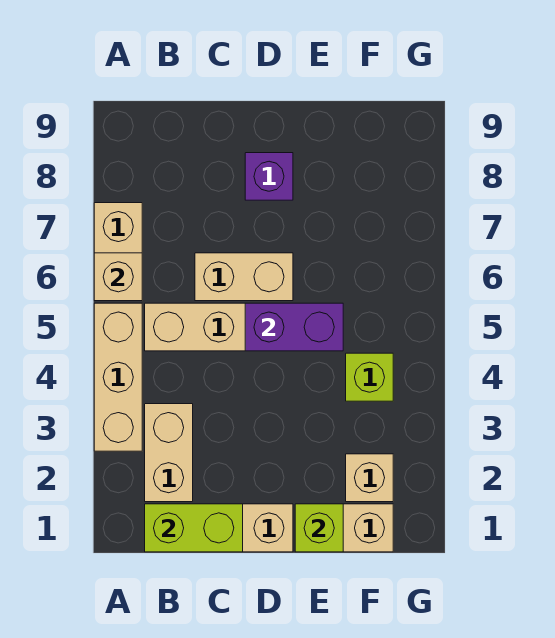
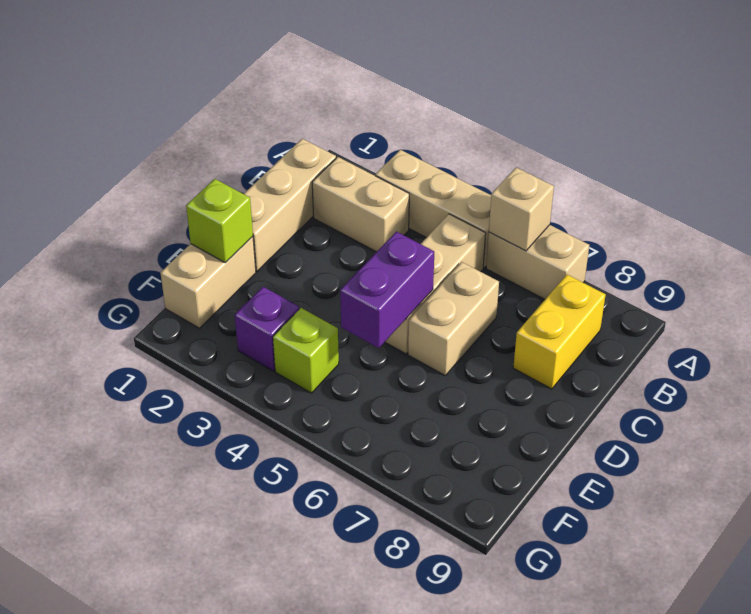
lime brick B1:C1 level 2 -> none
none -> yellow brick B8:C8 level 1
purple brick D8 level 1 -> purple brick F3 level 1
tan brick F2 level 1 -> none

